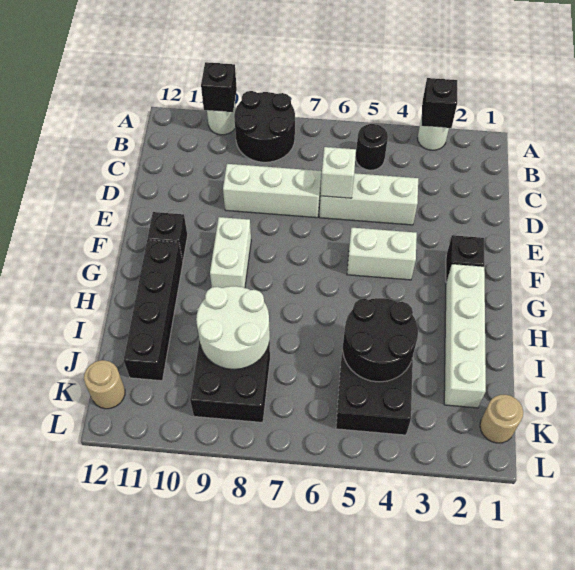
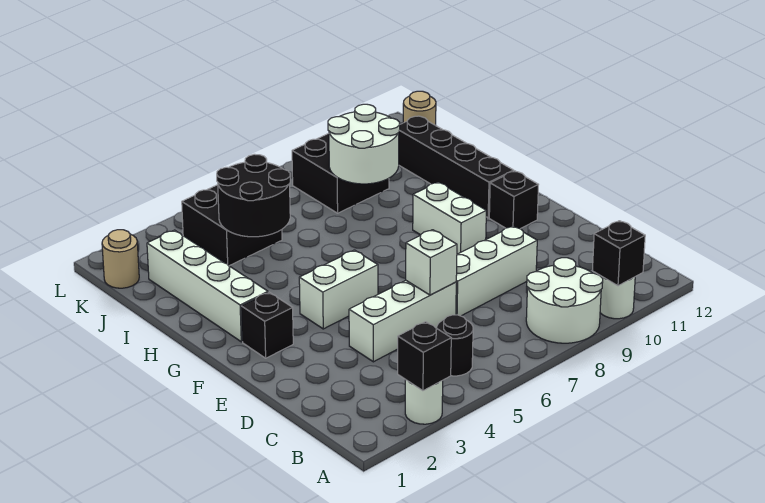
black round brick A8:B9 level 1 -> white round brick A8:B9 level 1

